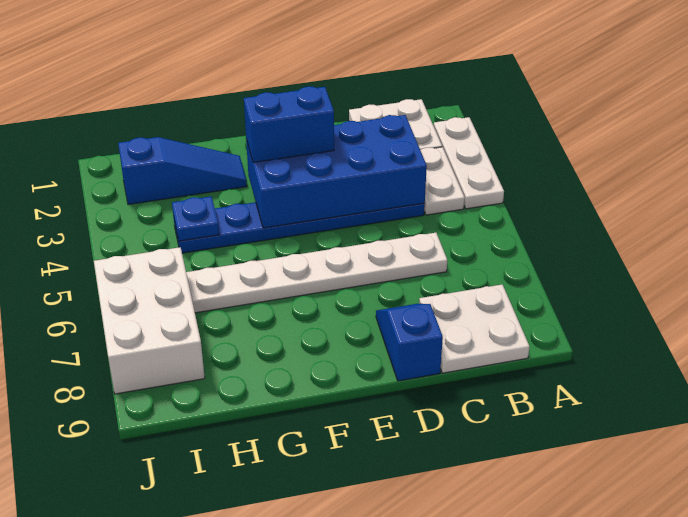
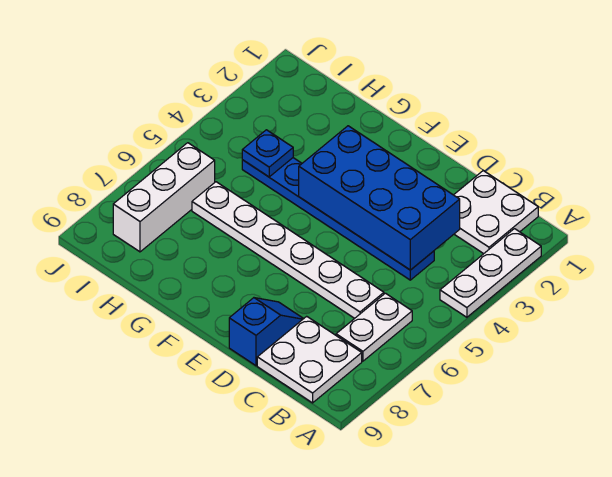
white plate B3:B4 level 1 -> white plate B6:B7 level 1
blue brick E3:F3 level 3 -> none
blue slope G2:I2 level 1 top I -> none
white brick I6:J8 level 1 -> white brick I6:I8 level 1

